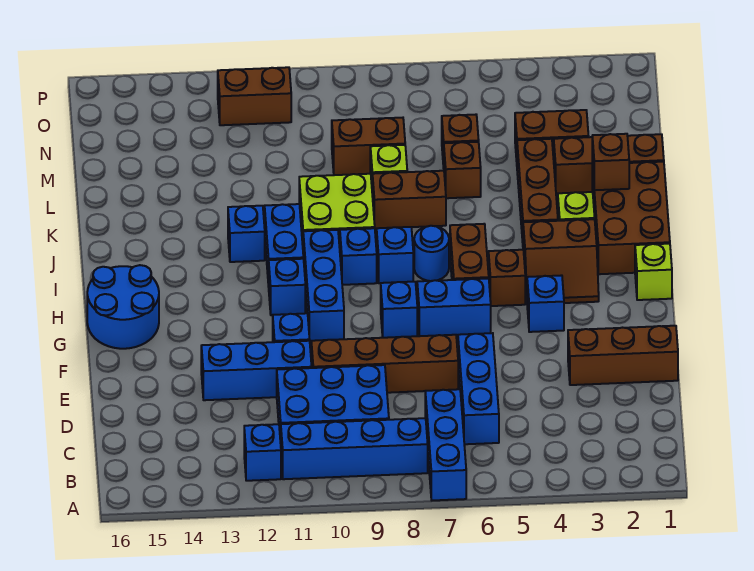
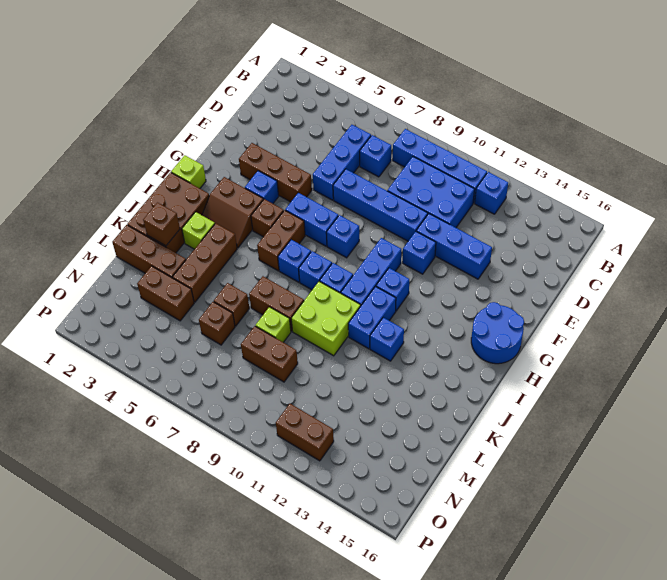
blue brick A7:C7 level 1 -> blue brick C7 level 1
brown brick E1:E3 level 1 -> brown brick F3:F5 level 1
brown brick E7:E10 level 1 -> blue brick E7:E10 level 1
brown slope H3:I4 level 1 top I -> brown slope H3:I4 level 1 top H
blue round brick I7 level 1 -> blue brick I7 level 1

